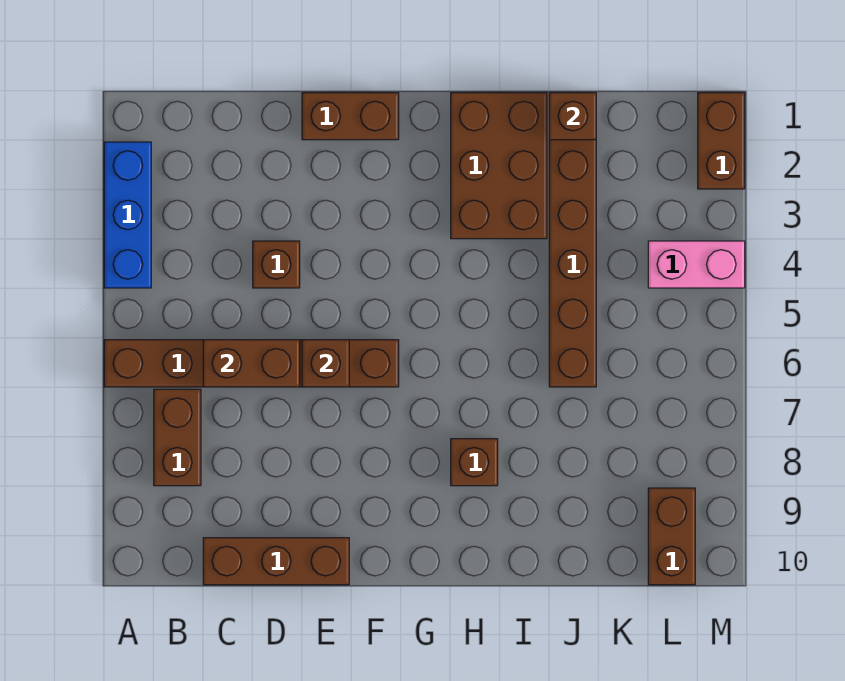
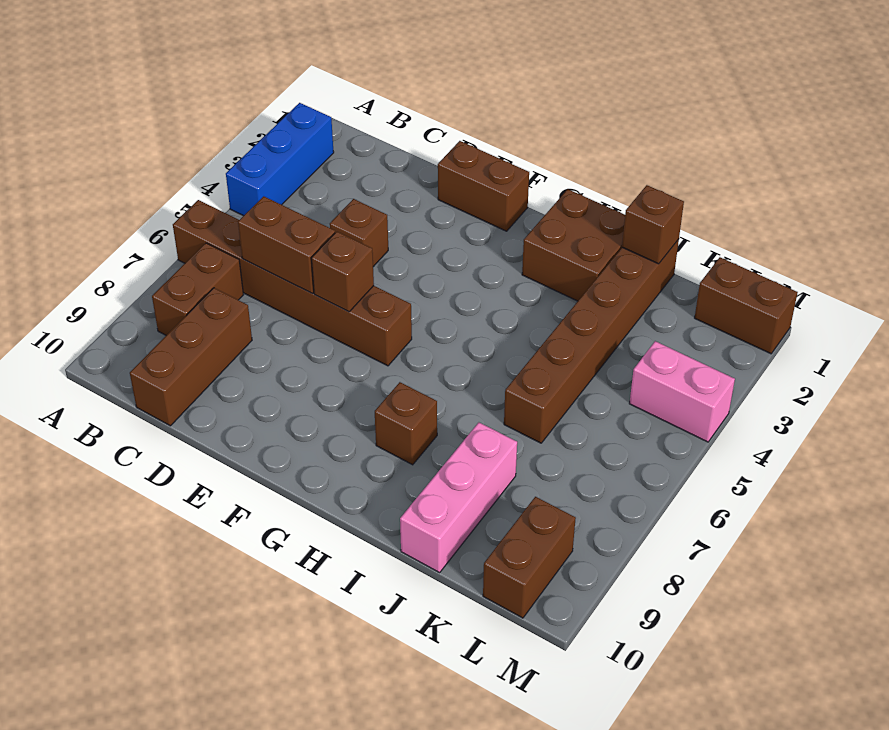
brown brick C10:E10 level 1 -> brown brick C8:C10 level 1
brown brick H1:I3 level 1 -> brown brick H1:I2 level 1
none -> pink brick J8:J10 level 1
brown brick M1:M2 level 1 -> brown brick L1:M1 level 1

